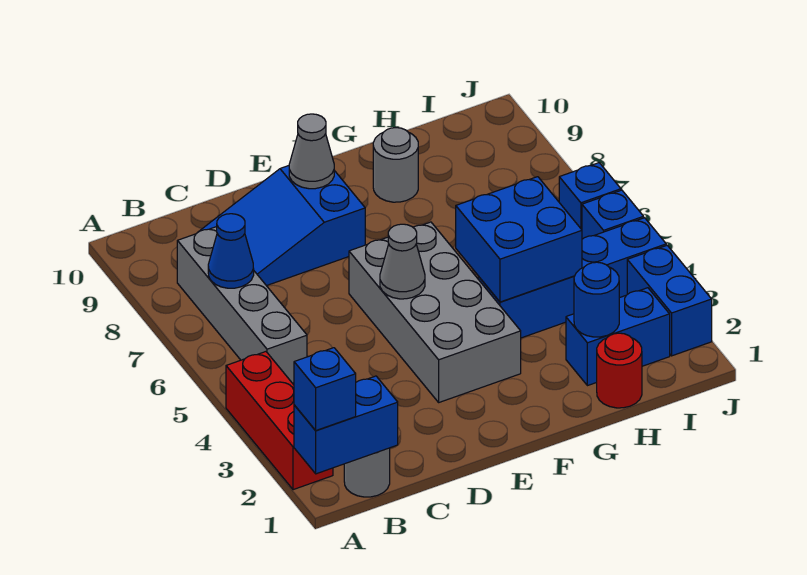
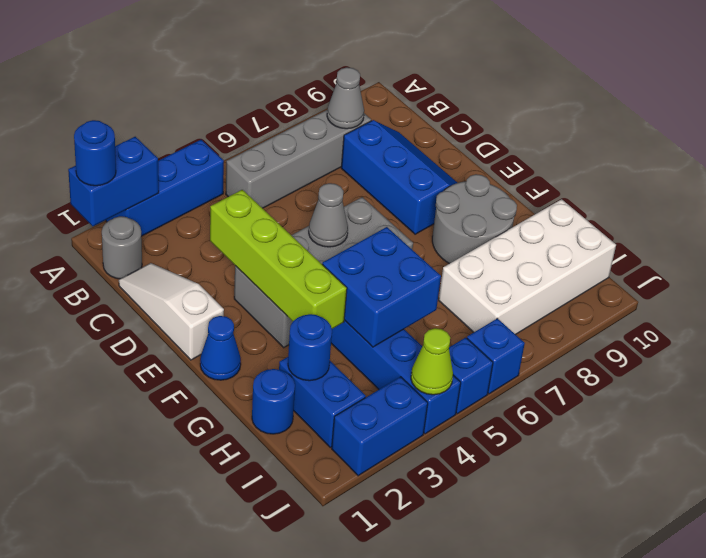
blue brick A1:B1 level 2 -> blue brick A1:A2 level 2
blue brick A1 level 3 -> blue round brick A1 level 3
red brick A2:A4 level 1 -> blue brick A2:A4 level 1
blue cone B7 level 2 -> blue cone F1 level 1
none -> white slope C1:E1 level 1 top E
blue slope C8:E9 level 1 top E -> blue slope C8:E9 level 1 top 8
none -> lime brick D3:G3 level 2
grey cone E9 level 2 -> grey cone B8 level 2
grey round brick G9 level 1 -> grey round brick F8:G9 level 1
red round brick H1 level 1 -> blue round brick H1 level 1
none -> white brick H7:I10 level 1
none -> lime cone J4 level 2

